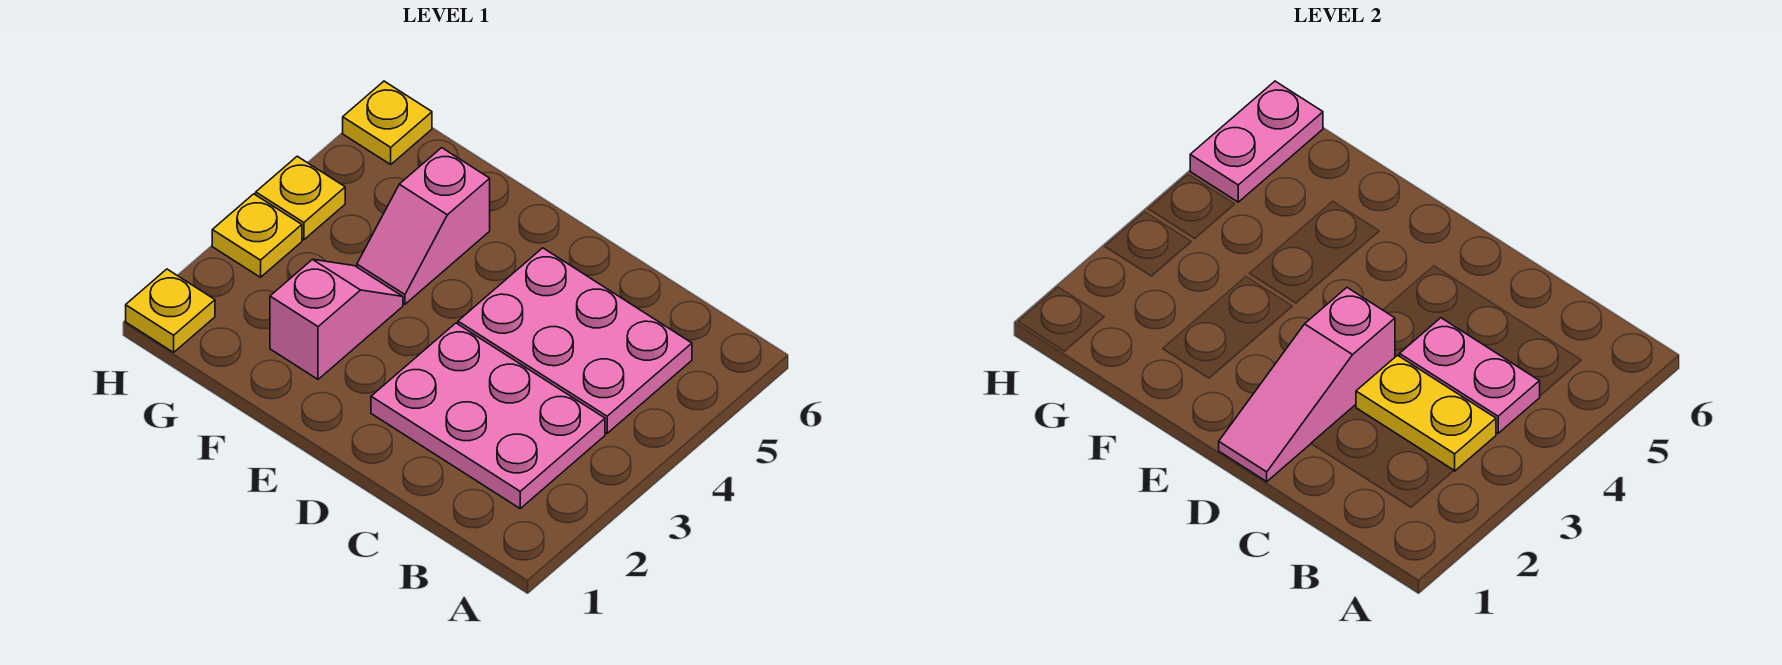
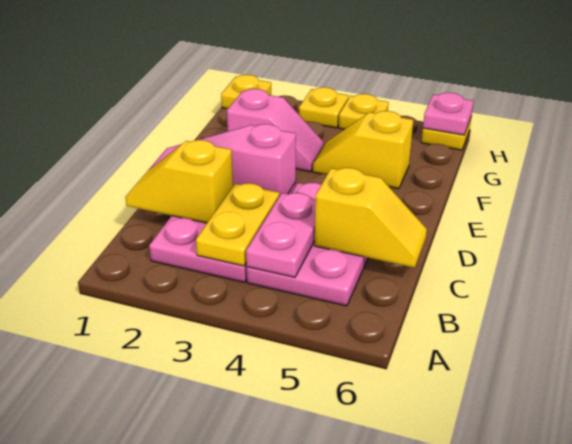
none -> yellow slope C1:C2 level 2 top 2
none -> yellow slope C5:C6 level 2 top 5
pink slope F4:F5 level 1 top 5 -> yellow slope F4:F5 level 1 top 5
pink plate H5:H6 level 2 -> pink plate H6 level 2

